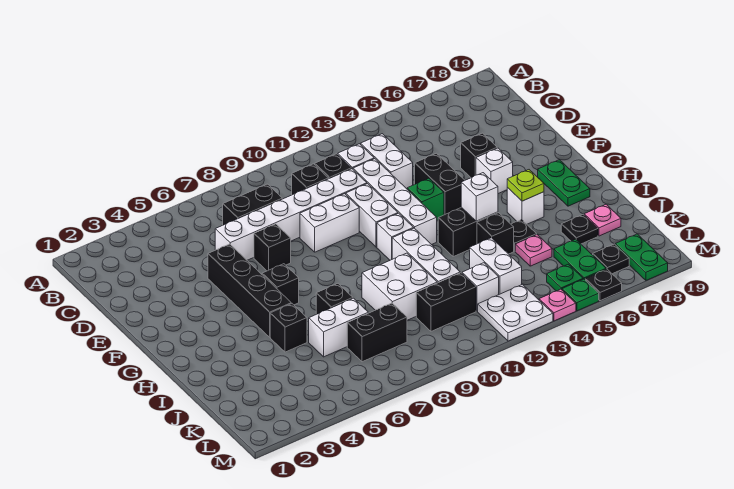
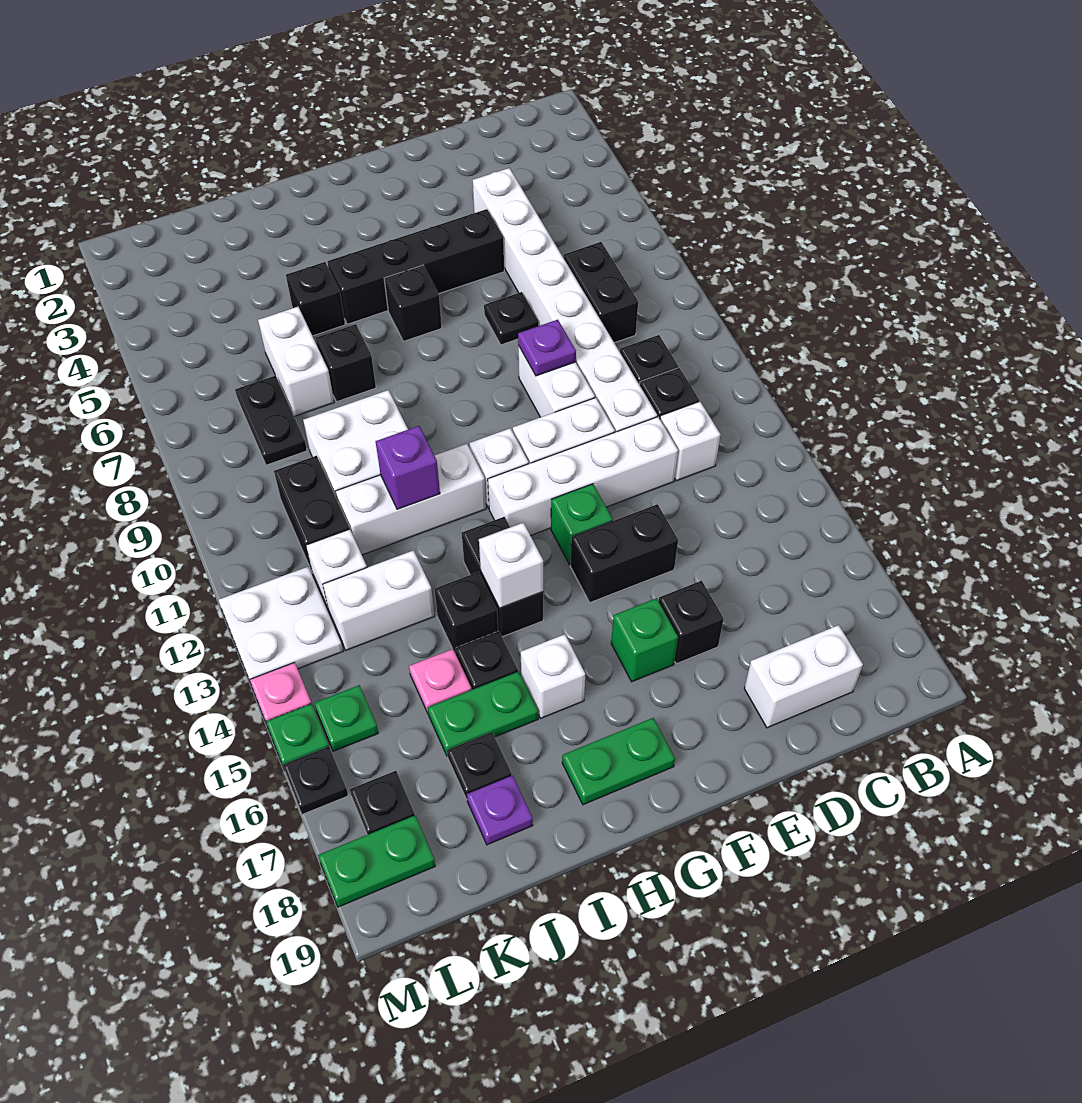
white brick C13:D13 level 1 -> white brick C18:D18 level 1
white brick D6:D11 level 1 -> white brick D4:D11 level 1
black brick E7 level 1 -> black plate E7 level 1
none -> purple plate E9 level 2
white brick F16 level 1 -> green brick F16 level 1
lime plate H16 level 2 -> none
none -> purple brick I11 level 2
pink plate J18 level 1 -> purple plate J18 level 1
black brick K7:K8 level 1 -> black plate K7:K8 level 1
green plate K16:L16 level 1 -> green plate I16:J16 level 1

